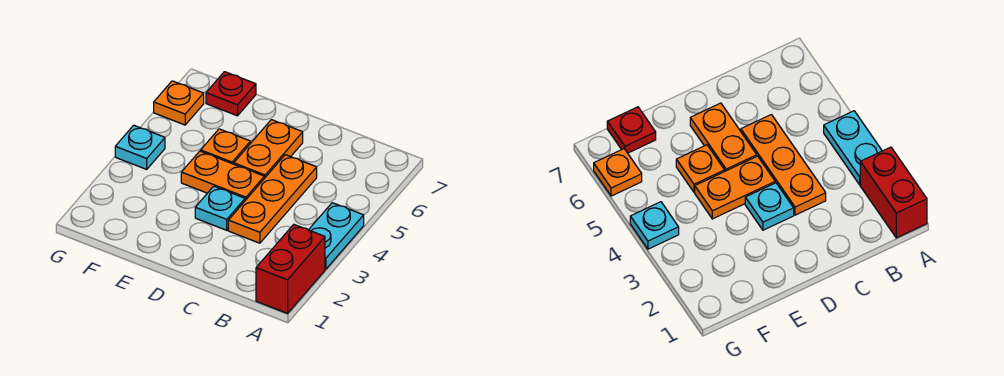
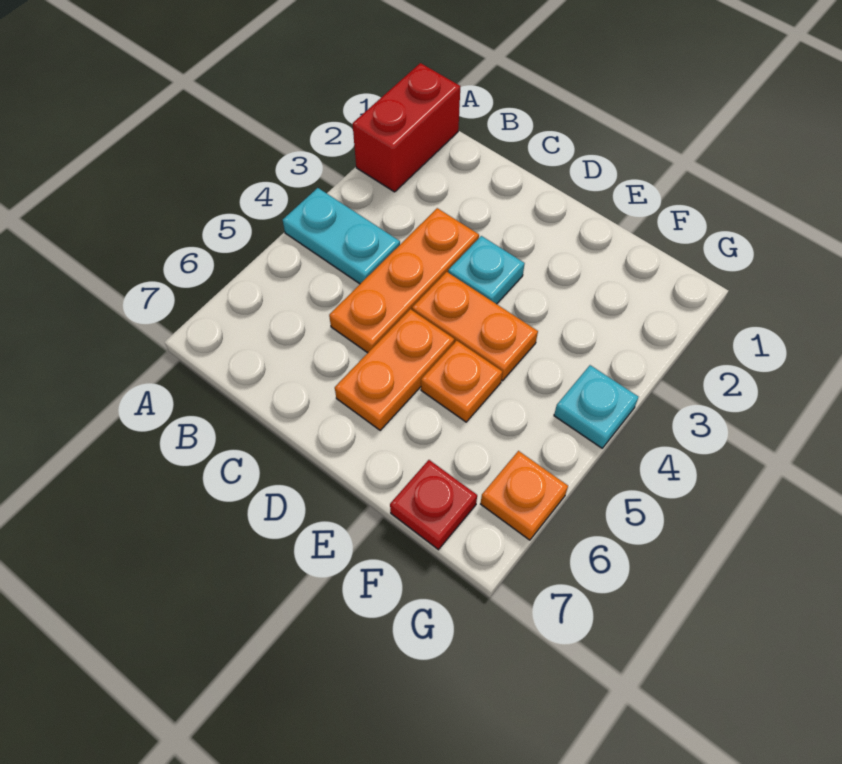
cyan plate A3:A4 level 1 -> cyan plate A4:B4 level 1

